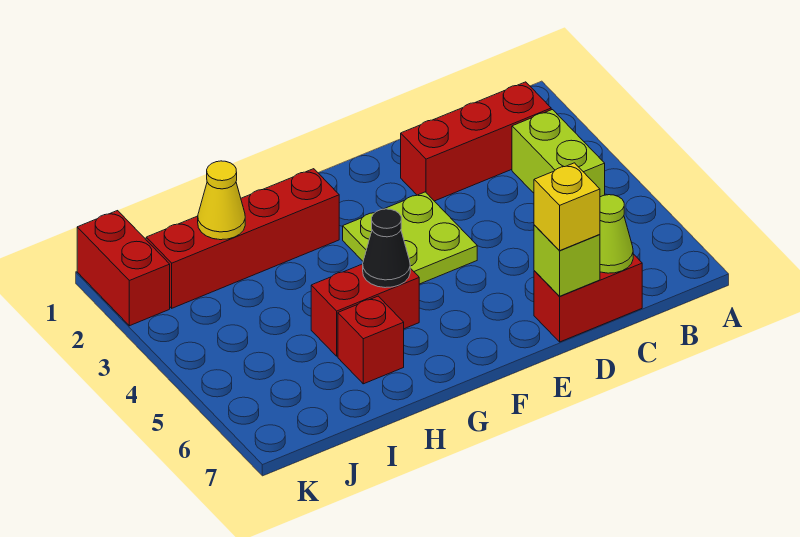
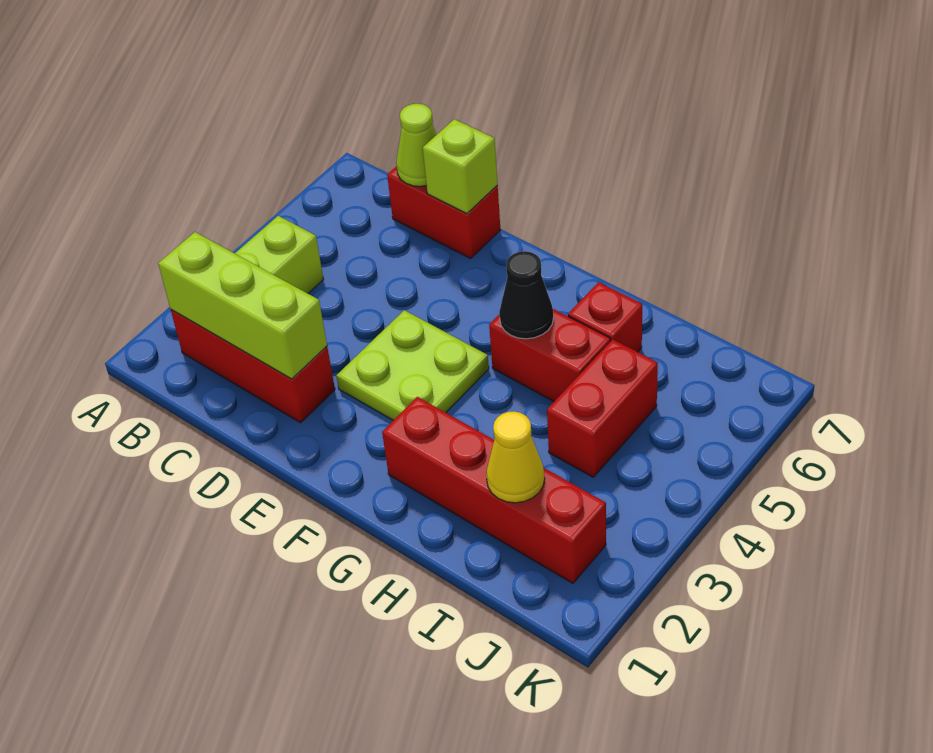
none -> lime brick B2:D2 level 2
yellow brick D7 level 3 -> none
red brick K1:K2 level 1 -> red brick I4:I5 level 1

